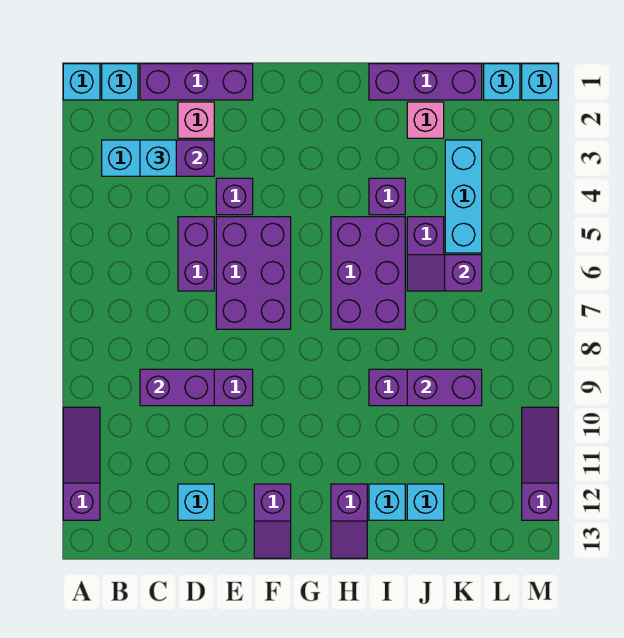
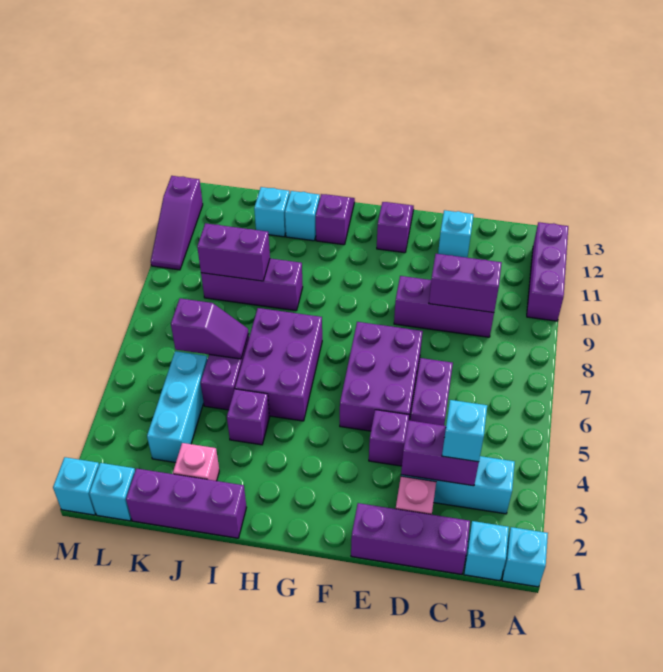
purple slope A10:A12 level 1 top 12 -> purple brick A10:A12 level 1

